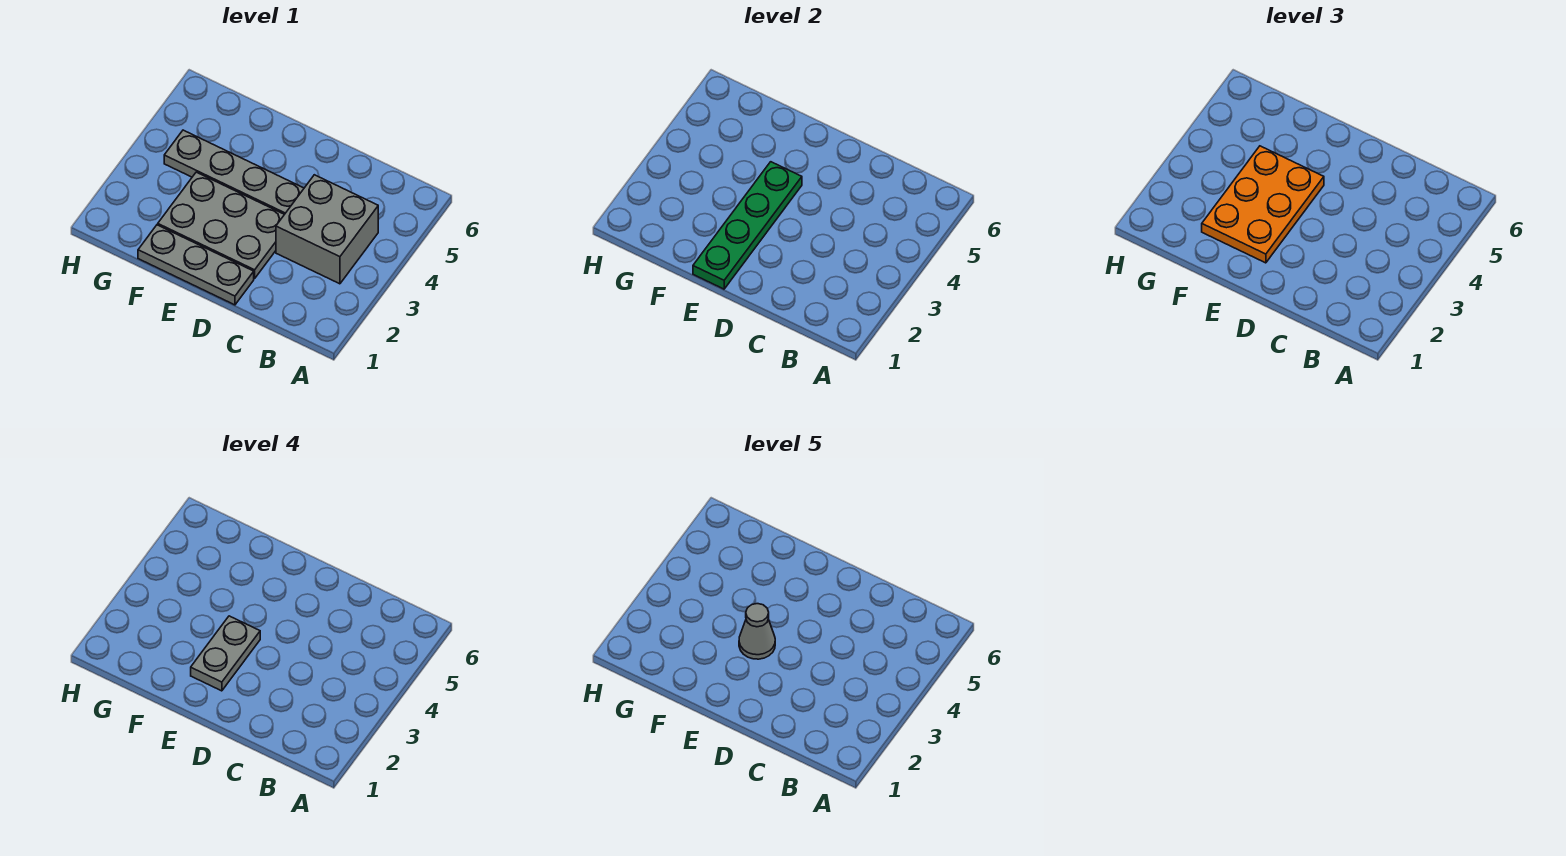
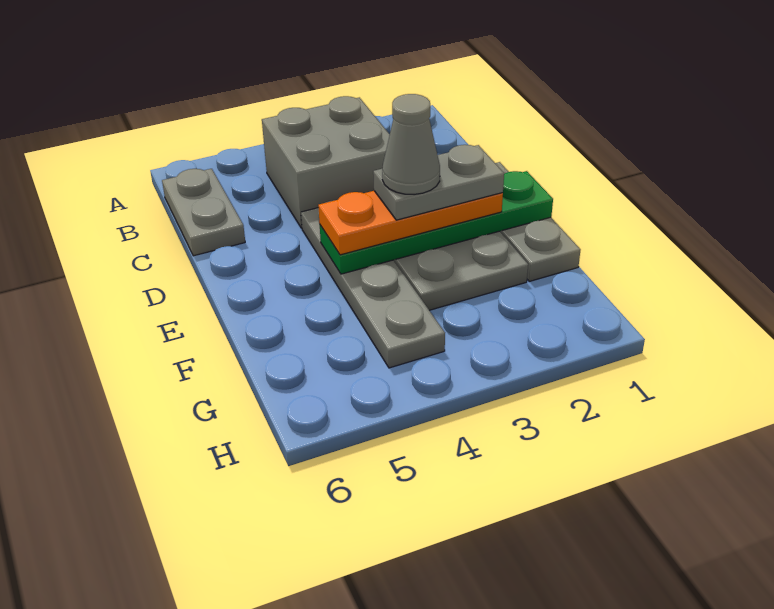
none -> grey plate B6:C6 level 1
orange plate E2:F4 level 3 -> orange plate E2:E4 level 3

